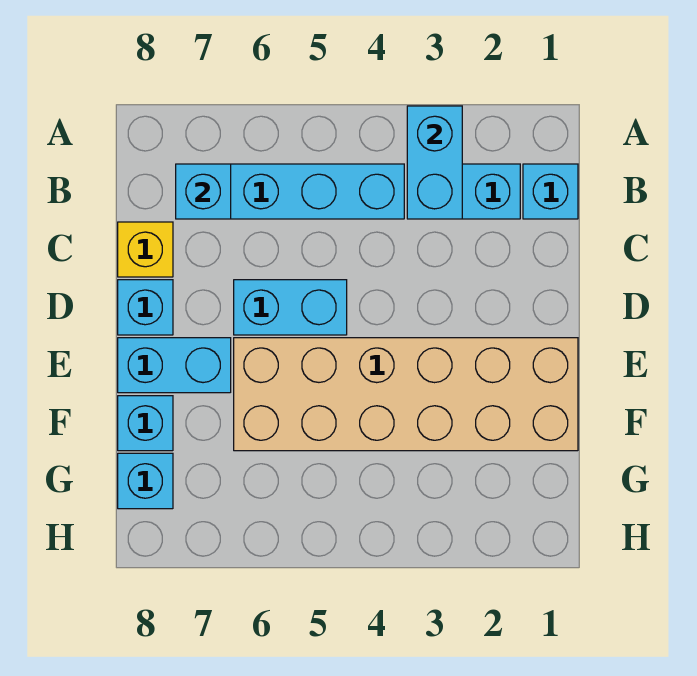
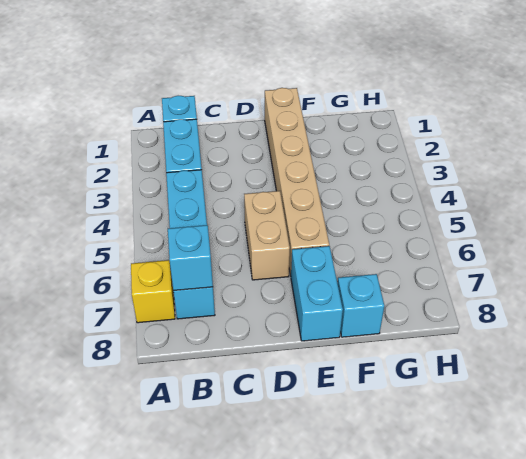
cyan brick A3:B3 level 2 -> none
yellow brick C8 level 1 -> yellow brick A7 level 1
cyan brick D5:D6 level 1 -> tan brick D5:D6 level 1
cyan brick D8 level 1 -> none
tan brick E1:F6 level 1 -> tan brick E1:E6 level 1
cyan brick G8 level 1 -> none

